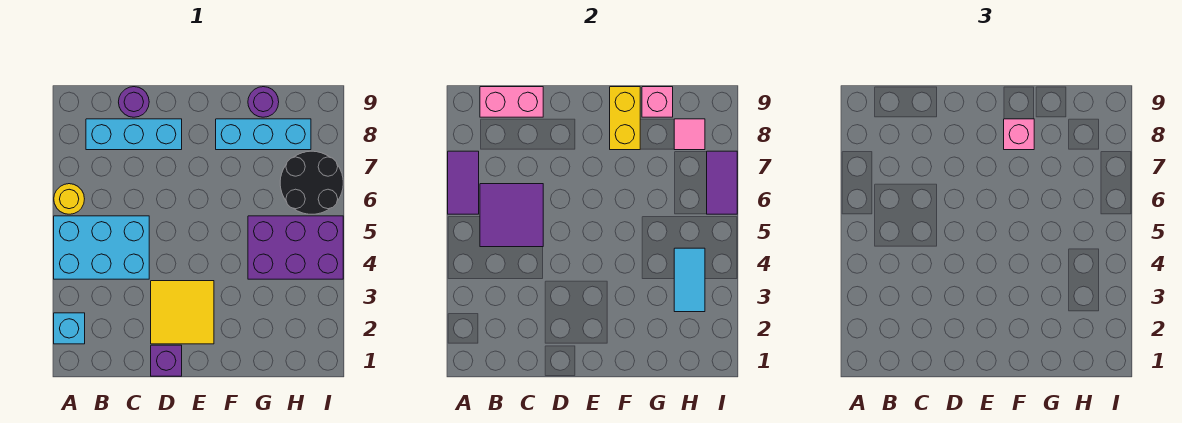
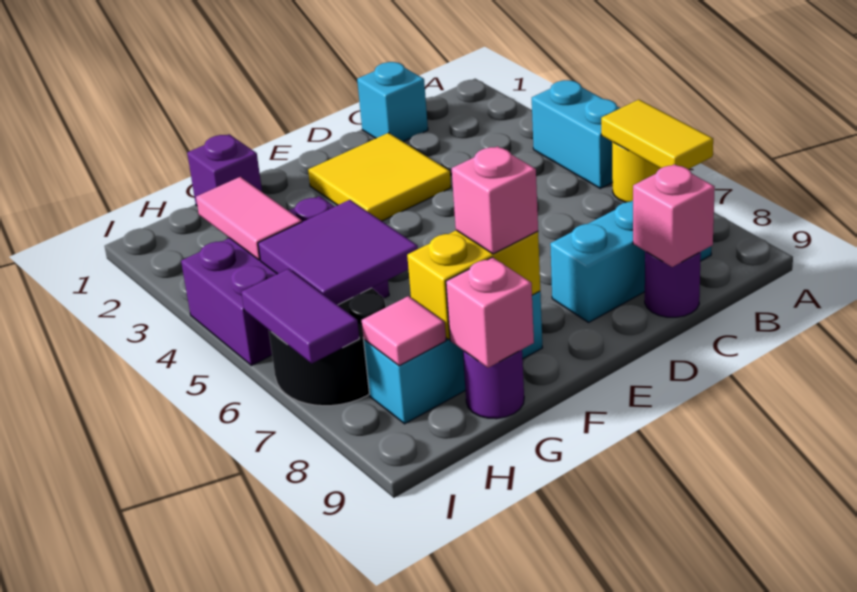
cyan brick A2 level 1 -> cyan brick C1 level 1
cyan brick A4:C5 level 1 -> cyan brick A4:A5 level 1
purple tile A6:A7 level 2 -> yellow tile A6:A7 level 2
purple tile B5:C6 level 2 -> purple tile G5:H6 level 2
pink brick B9:C9 level 2 -> pink brick C9 level 2
purple brick D1 level 1 -> purple brick G1 level 1
yellow brick F8:F9 level 2 -> yellow brick F8:G8 level 2
cyan tile H3:H4 level 2 -> pink tile H3:H4 level 2

